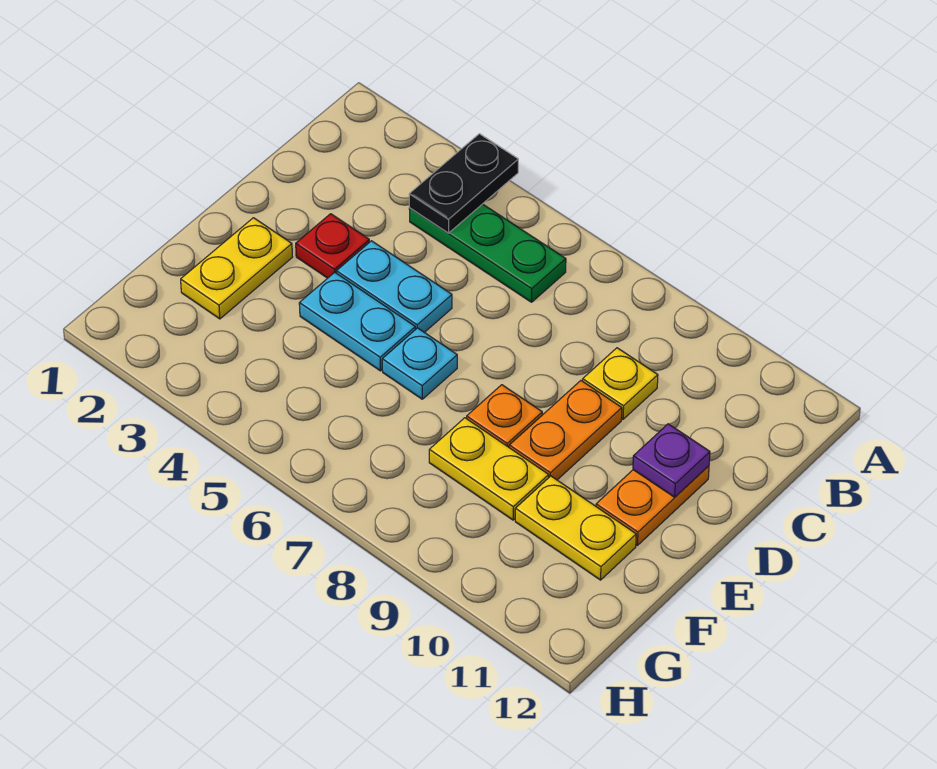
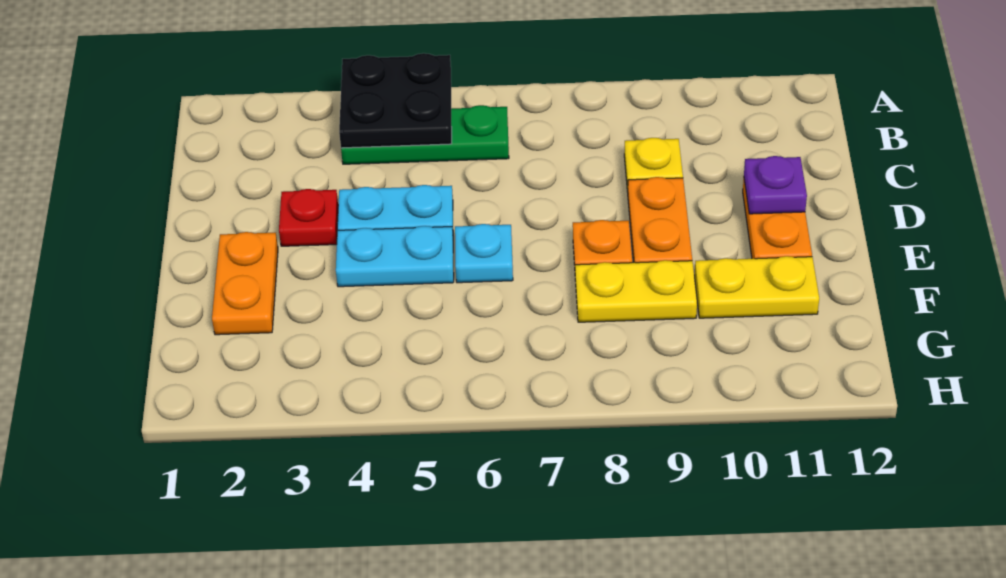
black plate A4:B4 level 2 -> black plate A4:B5 level 2
yellow plate E2:F2 level 1 -> orange plate E2:F2 level 1

